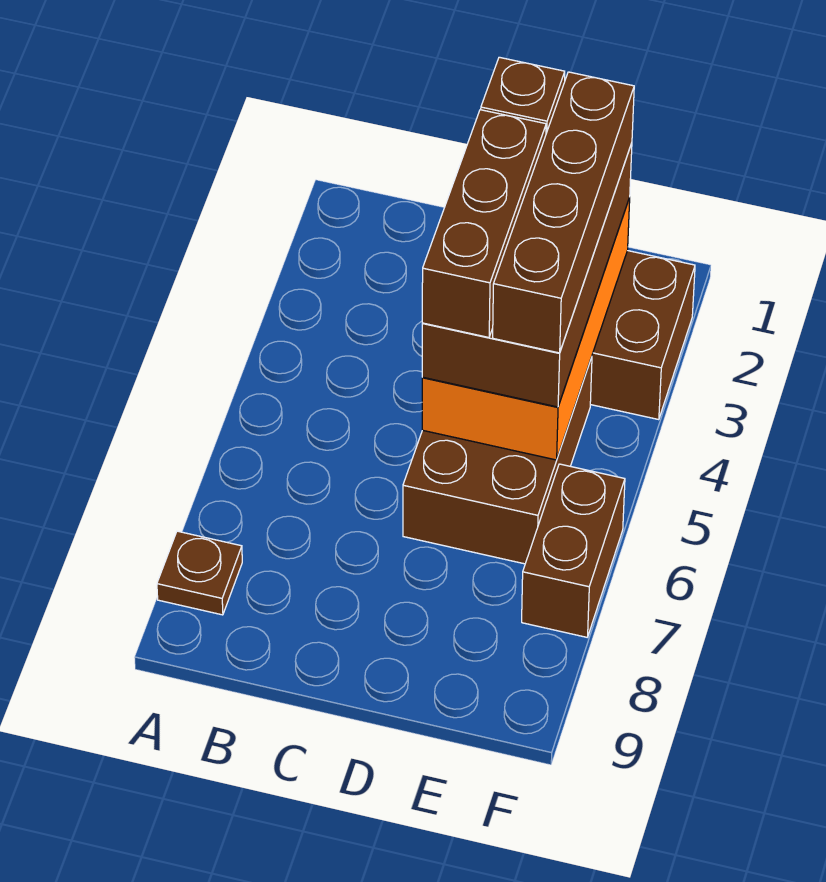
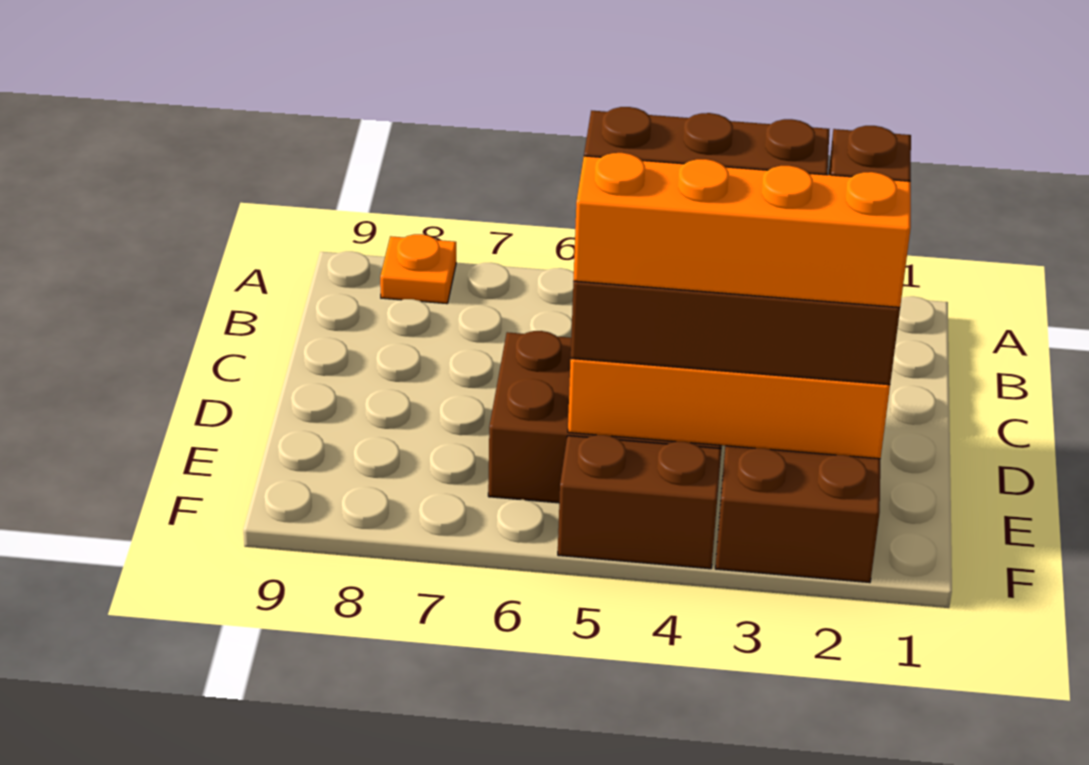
brown plate A8 level 1 -> orange plate A8 level 1
brown brick E2:E5 level 4 -> orange brick E2:E5 level 4
brown brick F6:F7 level 1 -> brown brick F4:F5 level 1

